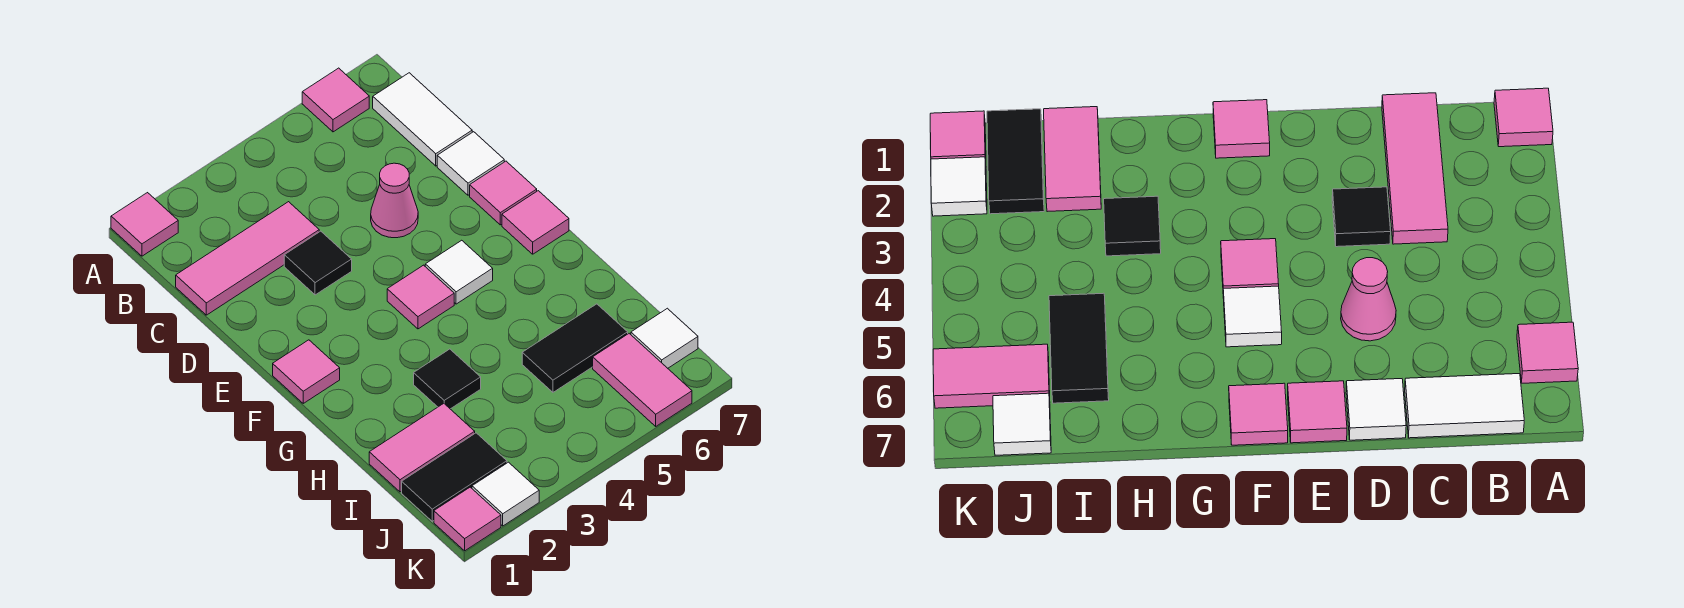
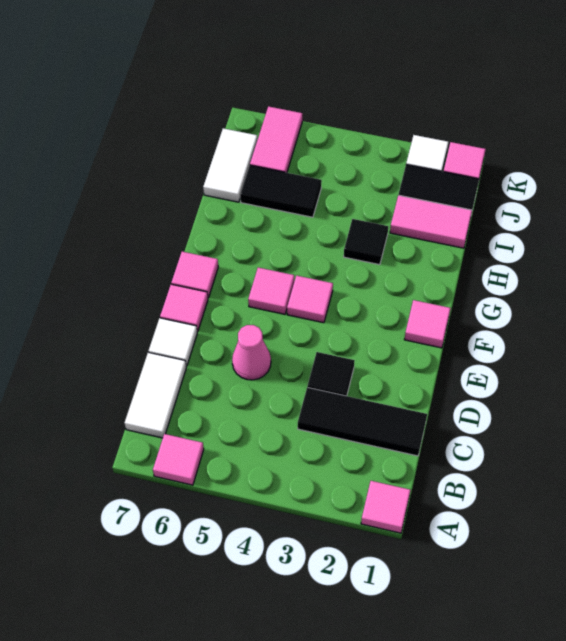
pink tile C1:C3 level 1 -> black tile C1:C3 level 1
white tile F5 level 1 -> pink tile F5 level 1
white tile J7 level 1 -> white tile I7:J7 level 1

